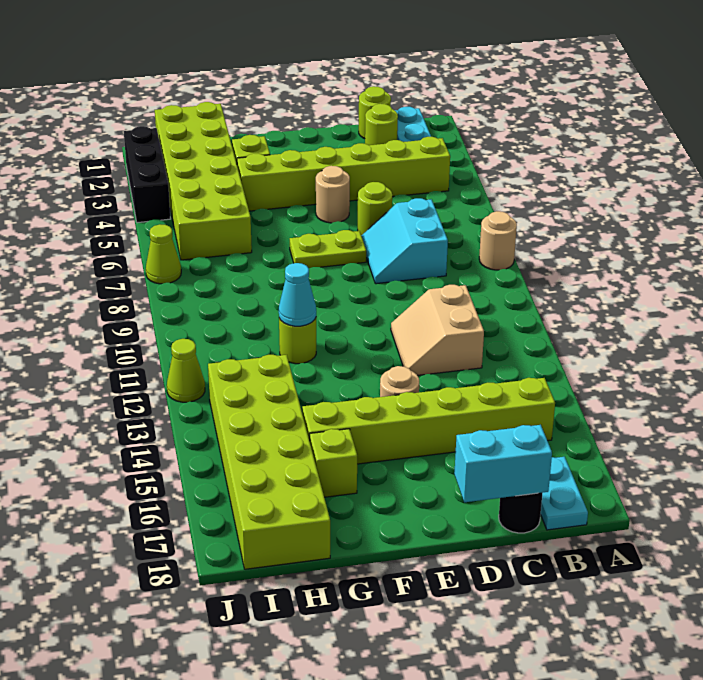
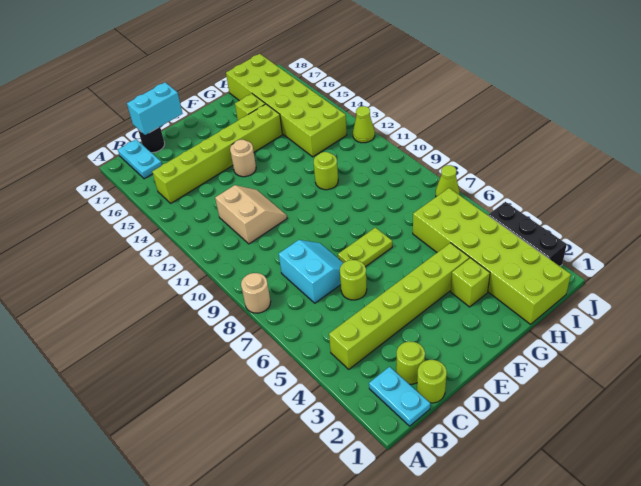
tan round brick E5 level 1 -> none
cyan cone G11 level 2 -> none

